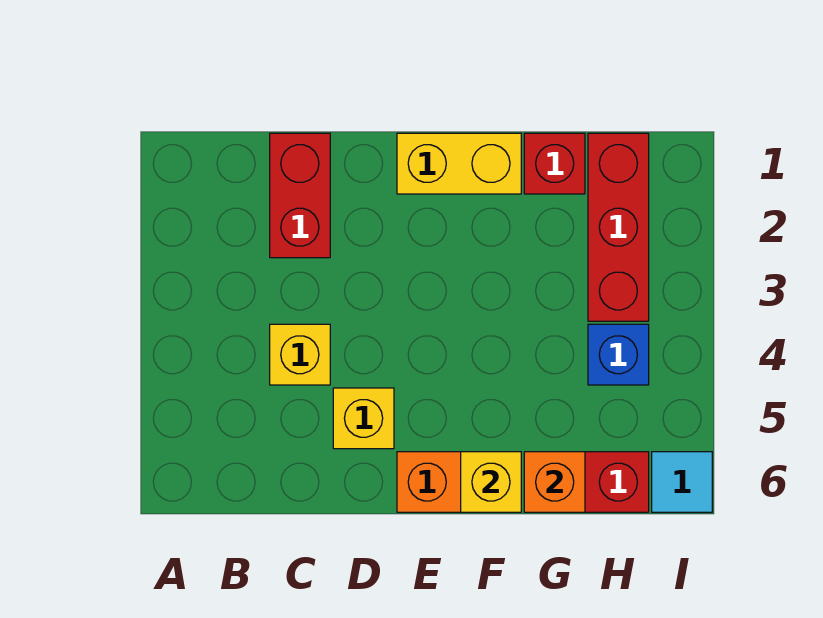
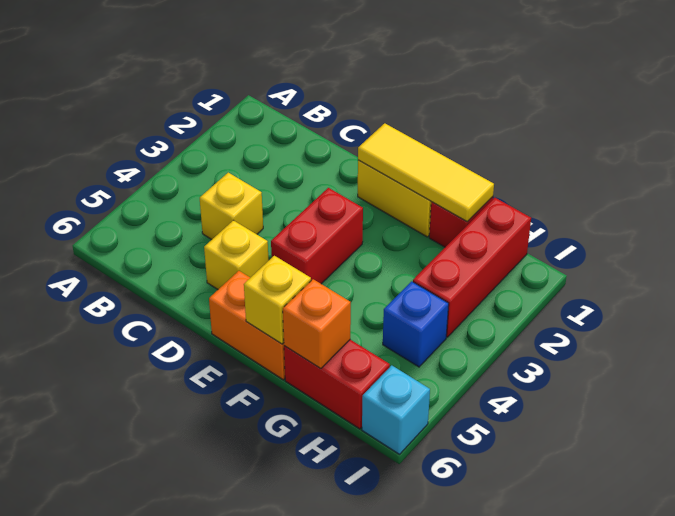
red brick C1:C2 level 1 -> red brick E3:E4 level 1
none -> yellow tile E1:G1 level 2
cyan tile I6 level 1 -> cyan brick I6 level 1

